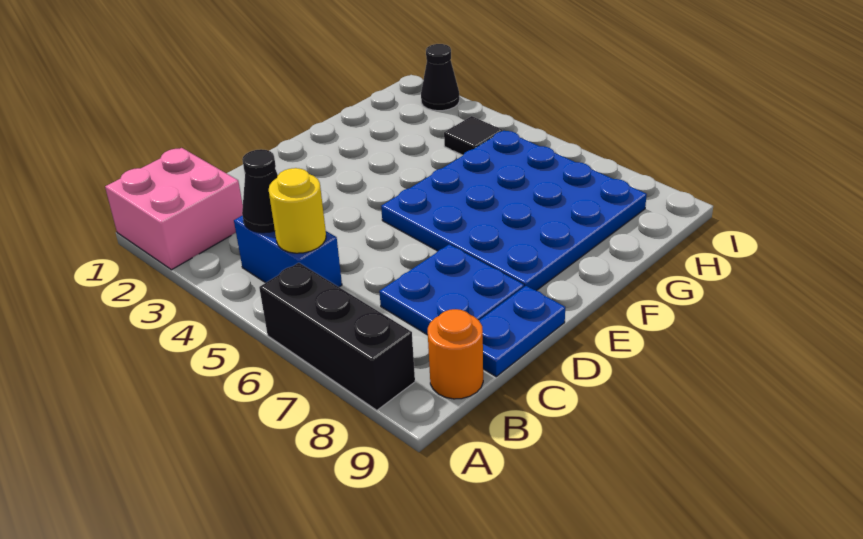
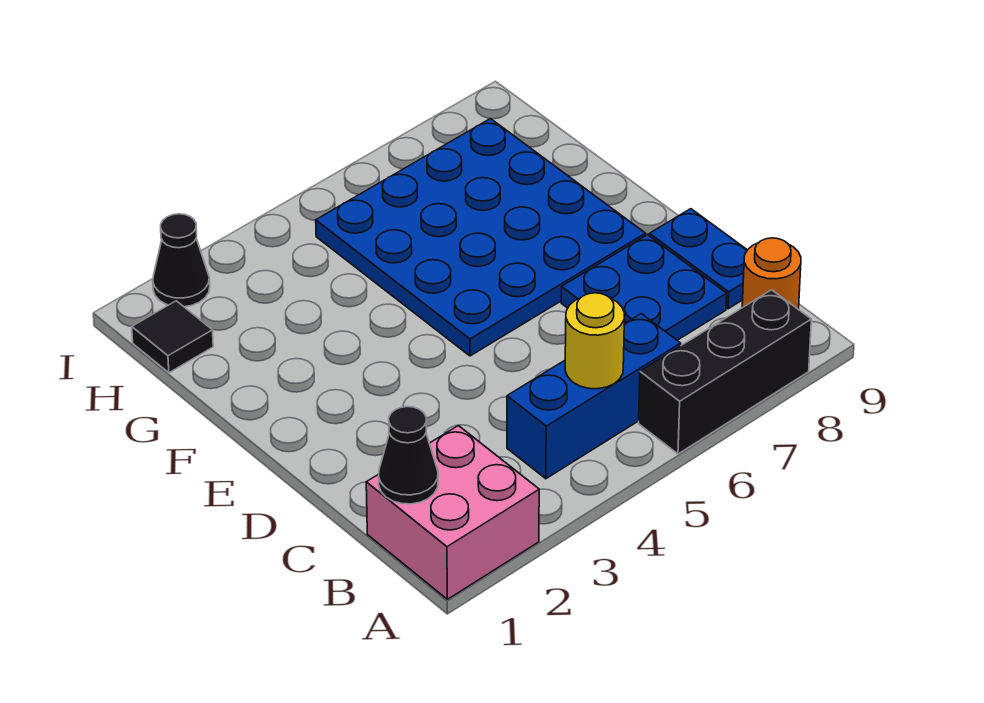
blue brick B4:B5 level 1 -> blue brick B4:B6 level 1
black cone B4 level 2 -> black cone B1 level 2
black tile H4 level 1 -> black tile H1 level 1

